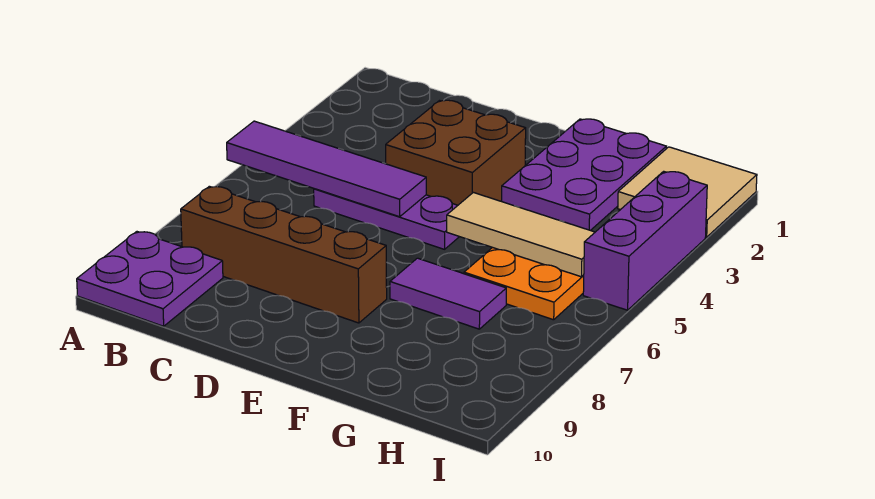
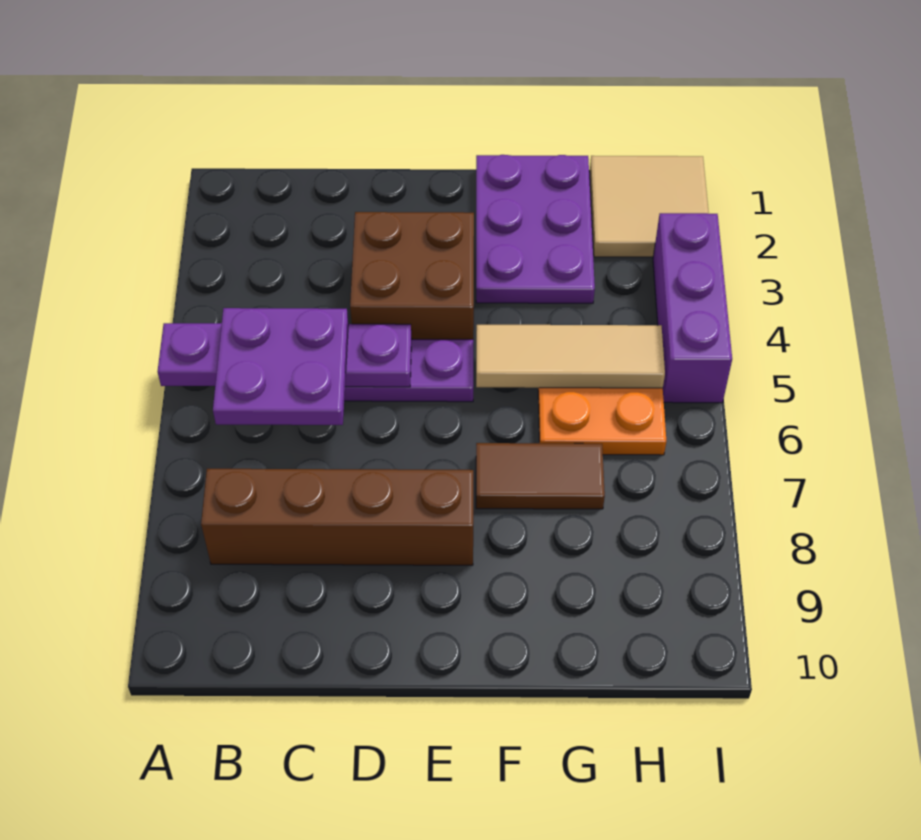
purple tile A5:D5 level 2 -> purple plate A5:D5 level 2
purple plate A9:B10 level 1 -> purple plate B5:C6 level 3
purple tile F7:G7 level 1 -> brown tile F7:G7 level 1

